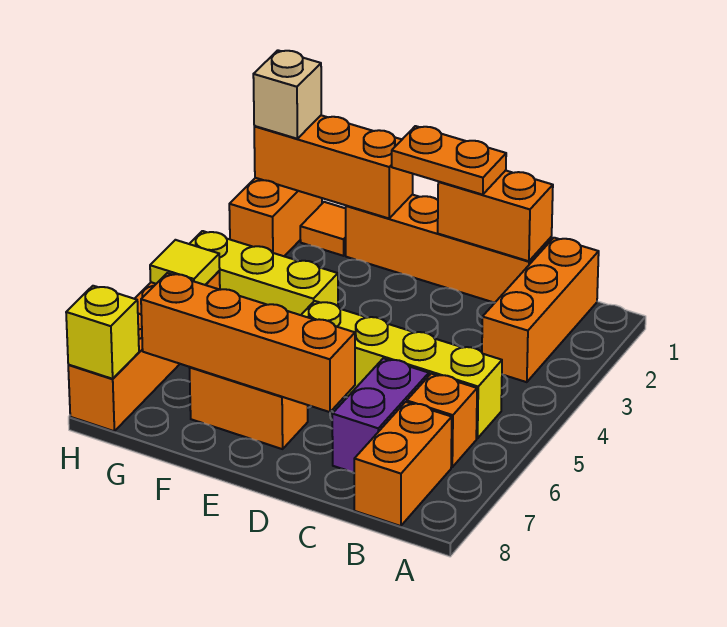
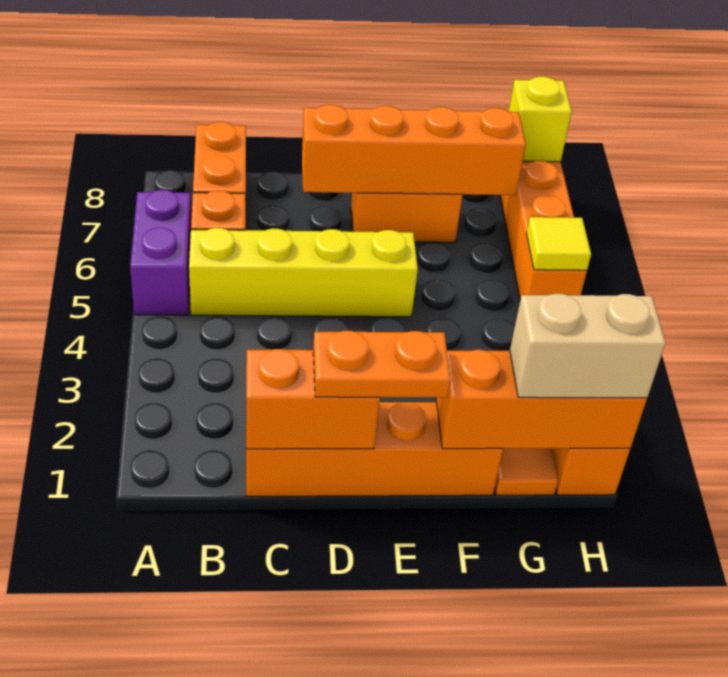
orange brick B1:B3 level 1 -> none
purple brick C6:C7 level 1 -> purple brick A5:A6 level 1
yellow brick F4:H4 level 1 -> none
tan brick H1 level 3 -> tan brick G1:H1 level 3

